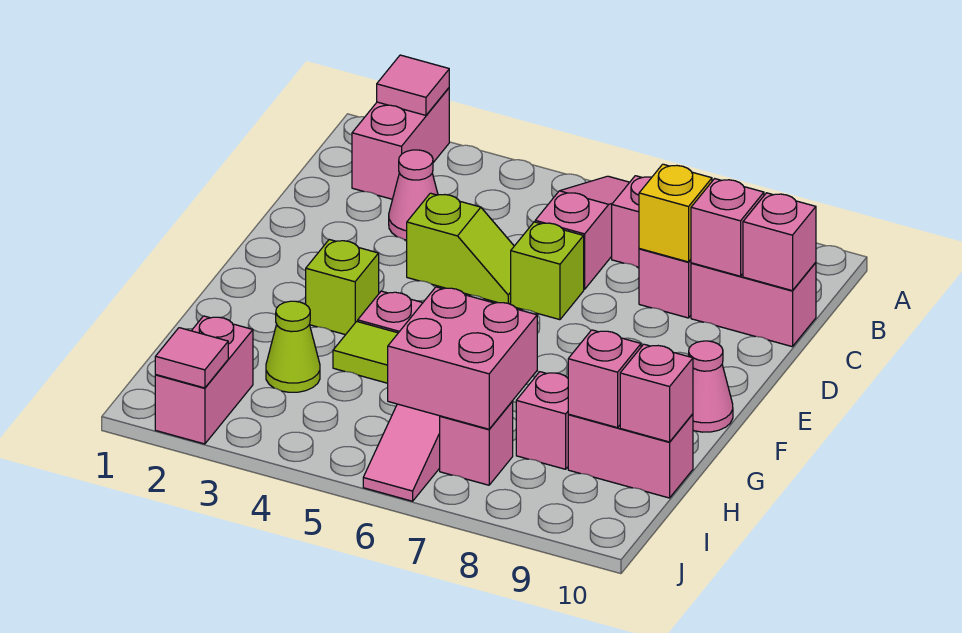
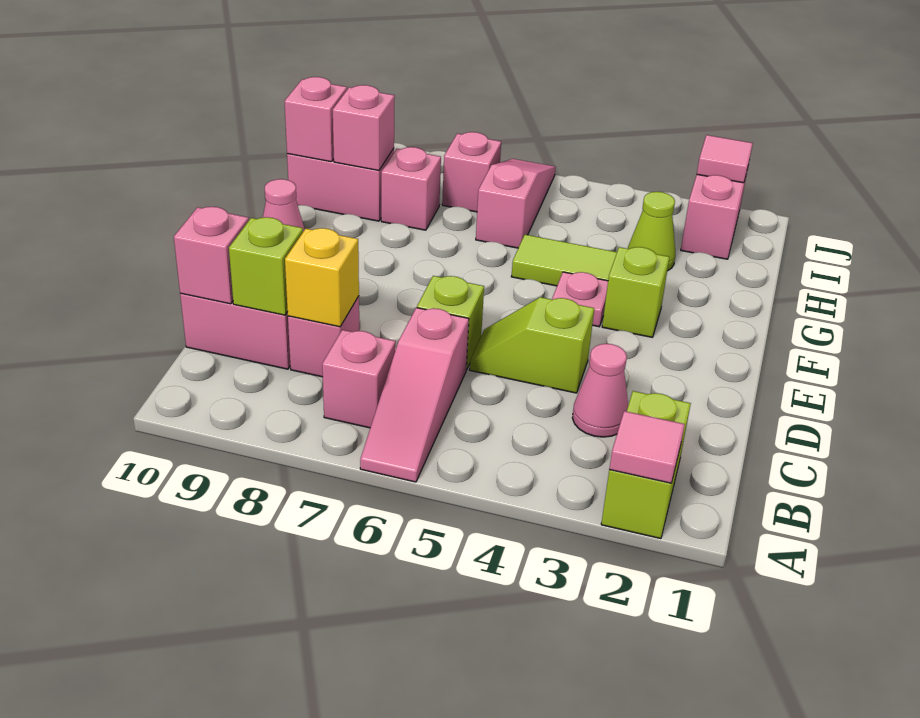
pink brick A2:B2 level 1 -> lime brick A2:B2 level 1
pink brick C9 level 2 -> lime brick C9 level 2
pink brick H6:I7 level 2 -> none

